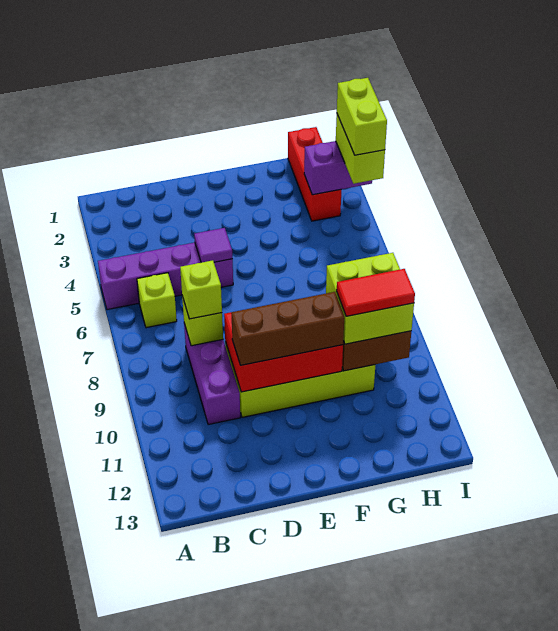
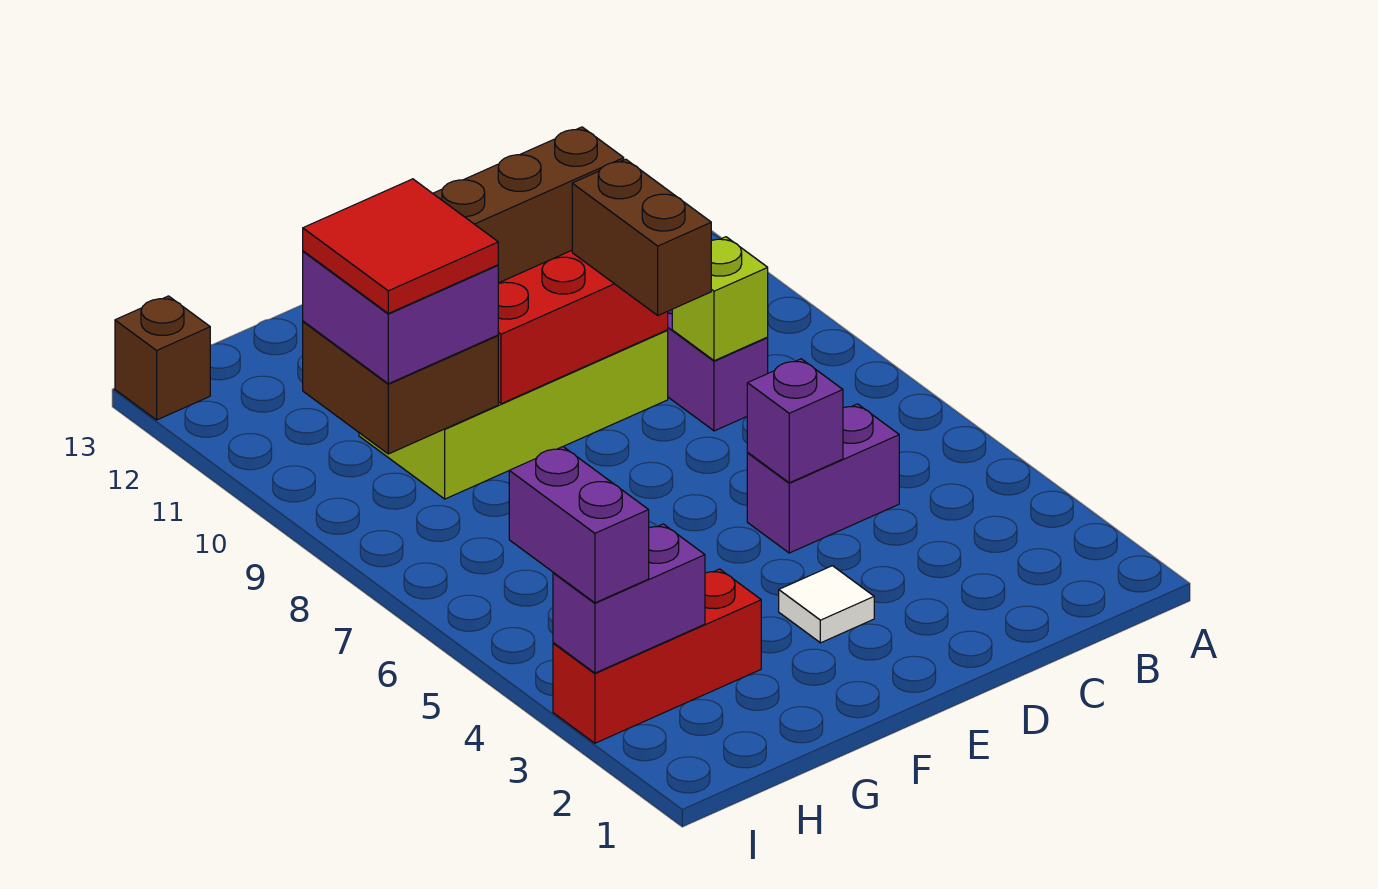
purple brick A5:D5 level 1 -> purple brick C5:D5 level 1
lime brick B6 level 1 -> none
lime brick C8 level 3 -> none
purple tile D5 level 2 -> purple brick D5 level 2
none -> brown brick D8:D9 level 3
none -> white tile E3 level 1
lime brick G9:H10 level 3 -> purple brick G9:H10 level 3
red tile G10:H10 level 4 -> red tile G9:H10 level 4
red brick H1:H3 level 1 -> red brick G3:I3 level 1
lime brick I3:I4 level 3 -> purple brick I3:I4 level 3
lime brick I3:I4 level 4 -> none
none -> brown brick I13 level 1

